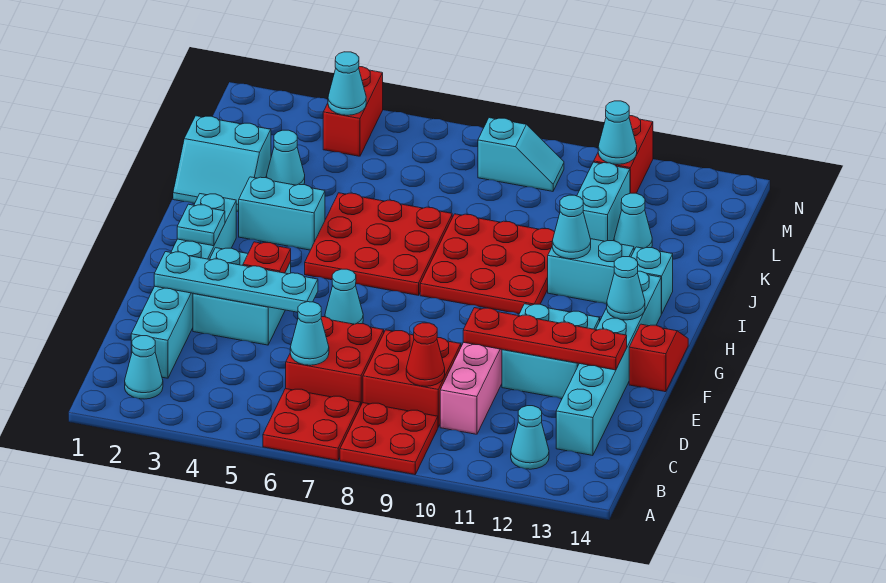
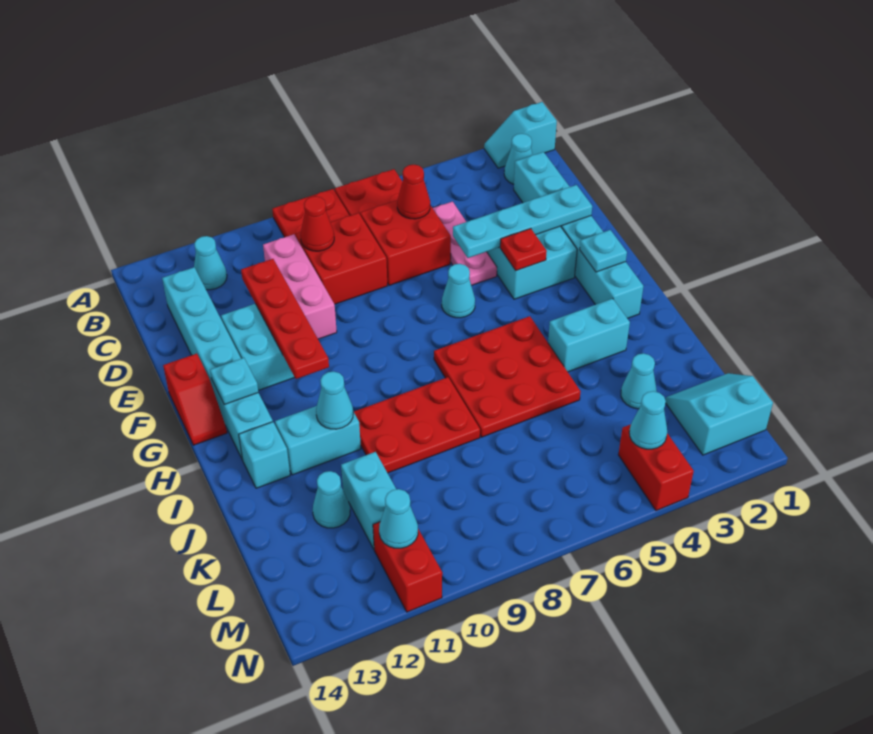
none -> pink plate C5:E5 level 1
cyan cone C6 level 2 -> red cone C6 level 2
red plate E10:E13 level 2 -> red plate D11:G11 level 2
cyan cone G13 level 2 -> cyan plate G13 level 2
red plate H8:J10 level 1 -> red plate I8:J10 level 1
cyan slope J1:K2 level 1 top K -> cyan slope L1:M2 level 1 top M
cyan slope M8:M9 level 1 top 8 -> cyan slope A1:A2 level 1 top 1

